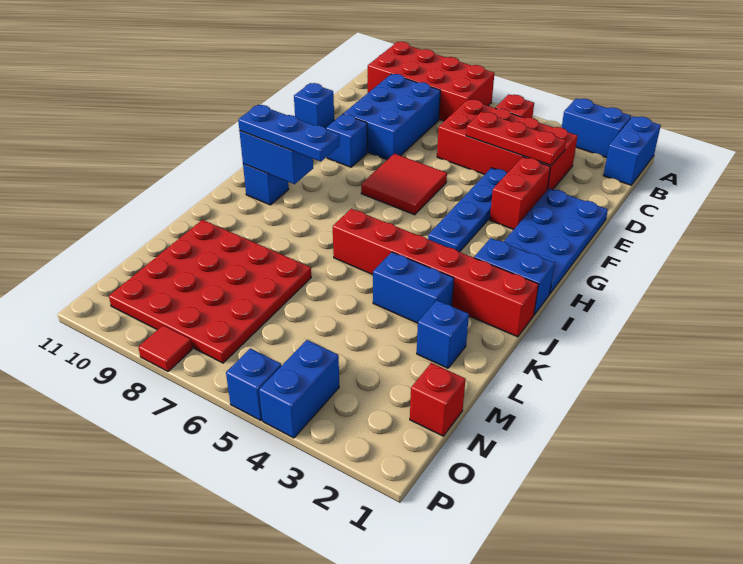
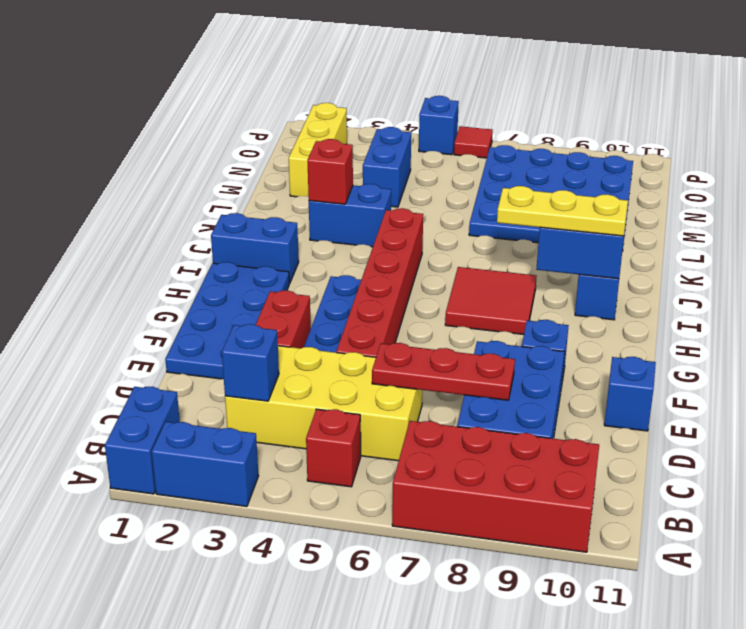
red brick C3:D6 level 1 -> yellow brick C3:D6 level 1
red plate D3:D5 level 2 -> red plate D6:D8 level 2
red tile F6:G7 level 1 -> red tile H7:I8 level 1
blue plate I8:I10 level 3 -> yellow plate I8:I10 level 3
red brick J1:J6 level 1 -> red brick E5:J5 level 1
blue brick L2 level 1 -> blue brick C3 level 2
red plate L7:O10 level 1 -> blue plate L7:O10 level 1
none -> yellow brick M2:O2 level 1
red brick N1 level 1 -> red brick K3 level 2
blue brick O4:P4 level 1 -> blue brick M4:N4 level 1
red tile P8 level 1 -> red tile P6 level 1

